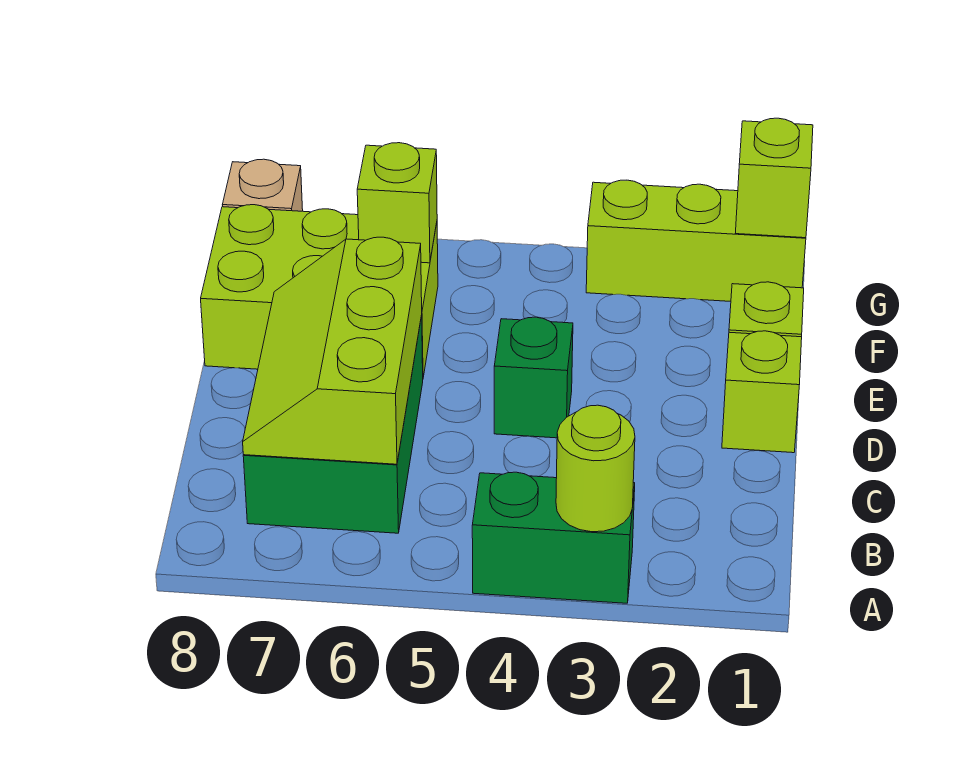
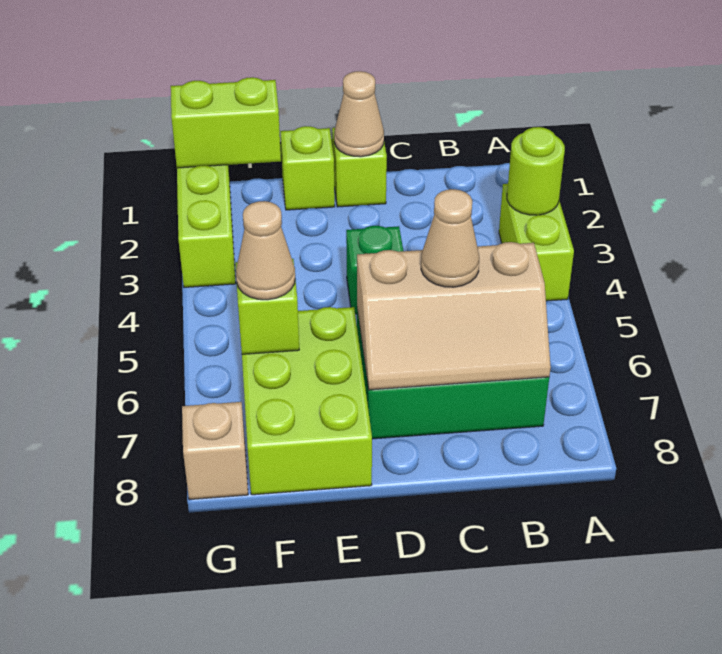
green brick A3:A4 level 1 -> lime brick A3:A4 level 1
lime slope B6:D7 level 2 top 6 -> tan slope B6:D7 level 2 top 6
none -> tan cone C6 level 3
none -> tan cone D1 level 2
none -> tan cone F6 level 3
lime brick G1 level 2 -> lime brick F1:G1 level 2

